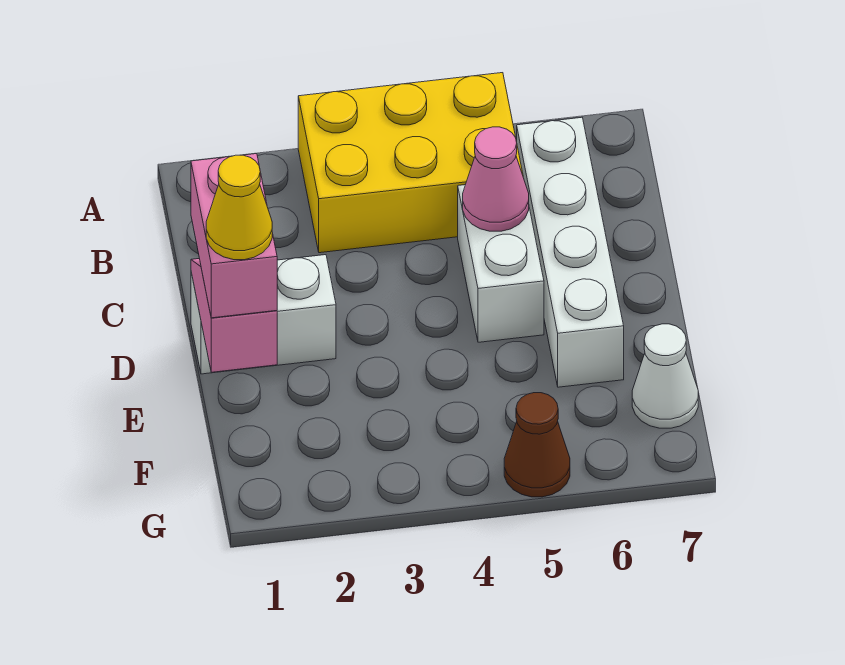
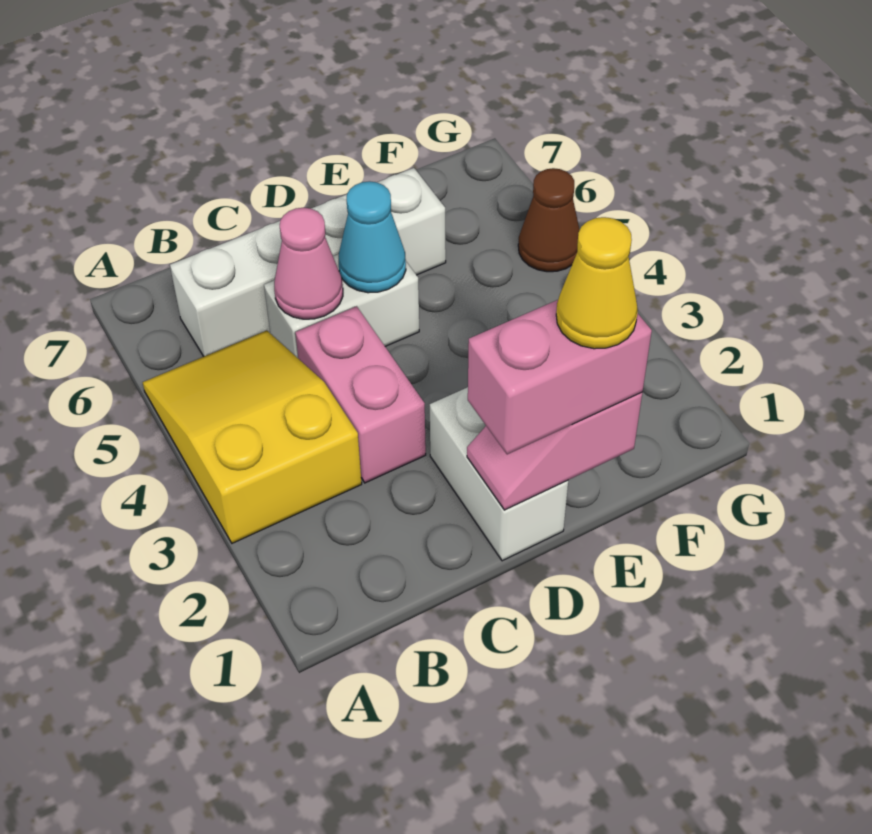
yellow brick A3:B5 level 1 -> yellow slope A3:B5 level 1 top 3
none -> pink brick C3:C4 level 1
none -> cyan cone D5 level 2
white cone F7 level 1 -> none

